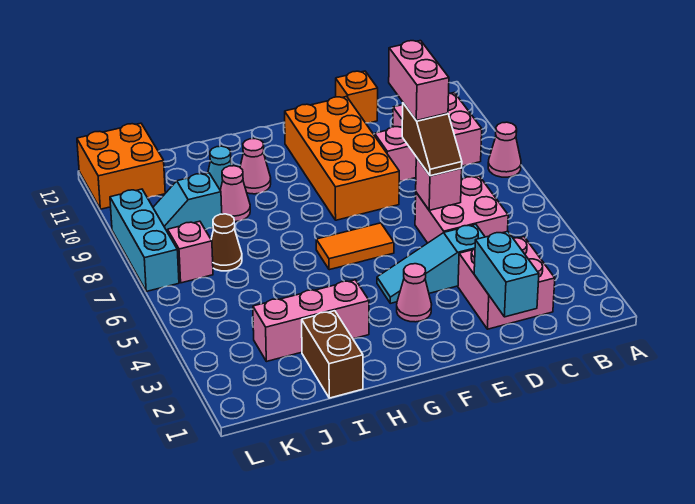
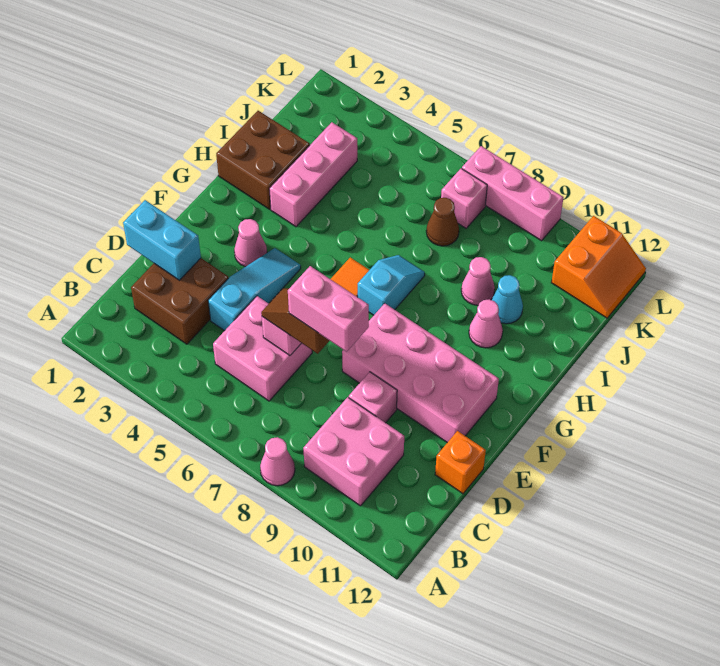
pink brick C2:D3 level 1 -> brown brick C2:D3 level 1
orange brick E8:F11 level 1 -> pink brick E8:F11 level 1
brown brick I1:I2 level 1 -> brown brick H1:I2 level 1
cyan slope J9:K9 level 1 top J -> cyan slope G7:H7 level 1 top G
orange brick K11:L12 level 1 -> orange slope K11:L12 level 1 top 11
cyan brick L7:L9 level 1 -> pink brick L7:L9 level 1

